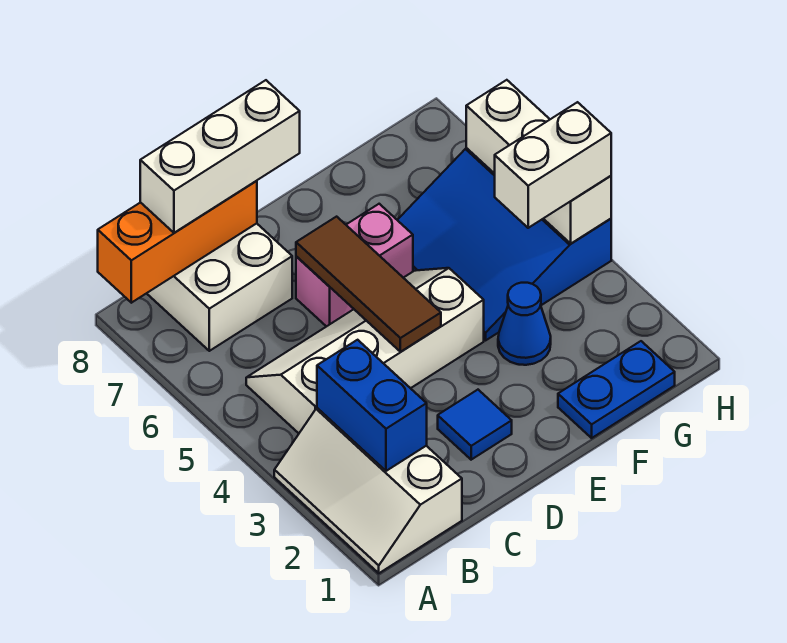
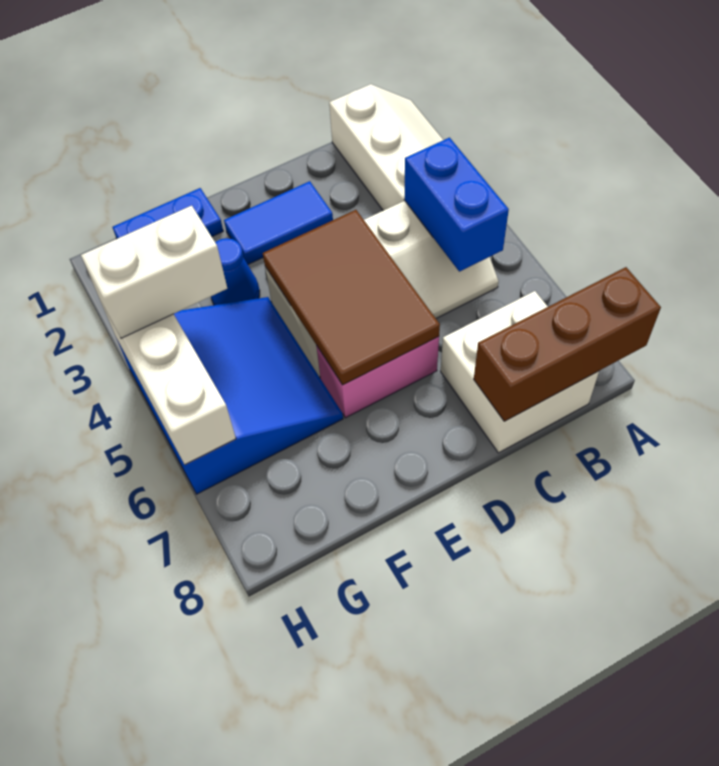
orange brick A8:C8 level 2 -> brown brick A8:C8 level 2
blue brick B2:B3 level 2 -> blue brick B4:B5 level 2
white brick B8:D8 level 3 -> none
blue tile D2 level 1 -> blue tile D2:E2 level 1
brown tile D4:D6 level 2 -> brown tile D4:E6 level 2

